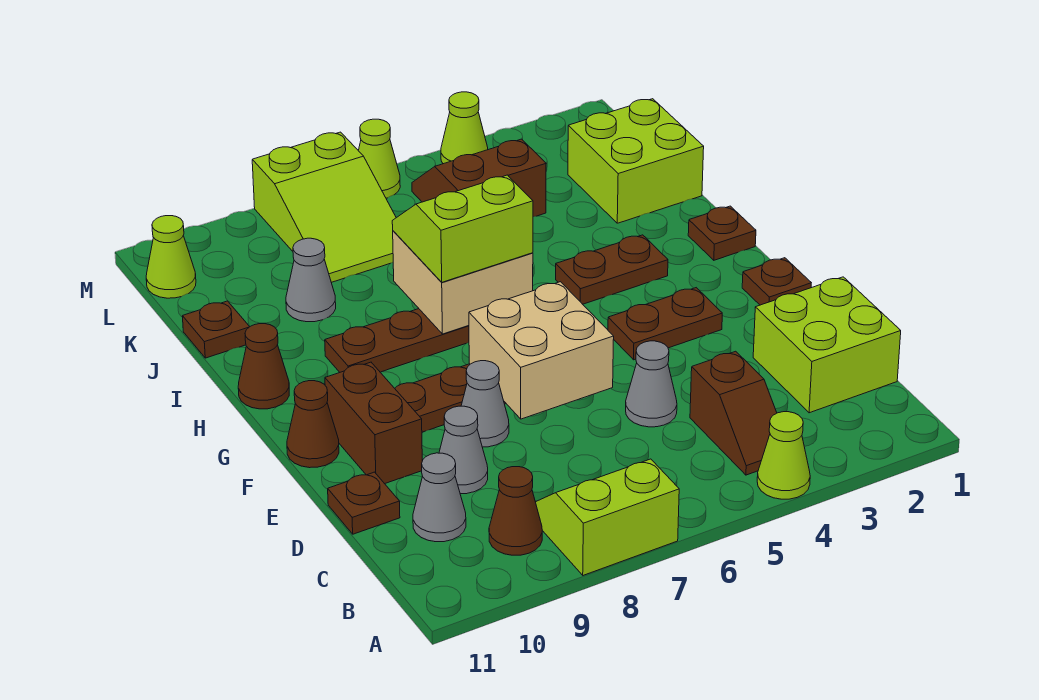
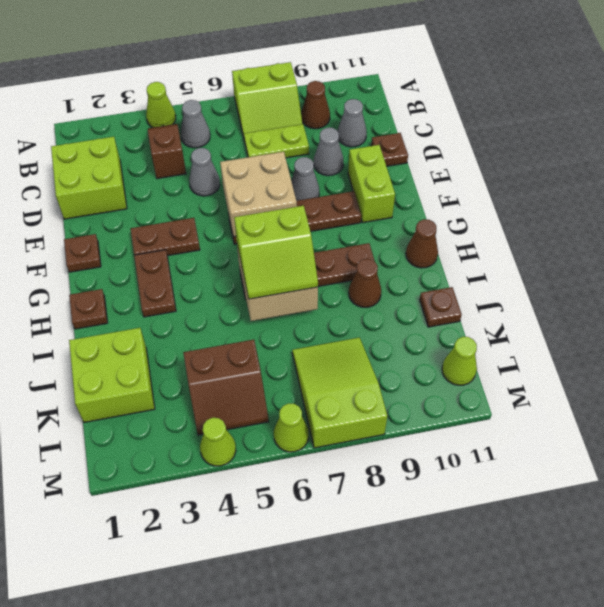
none -> lime plate C7:C8 level 1
brown brick E10:F10 level 1 -> lime brick E10:F10 level 1
brown cone F11 level 1 -> brown cone I9 level 1
brown plate H3:H4 level 1 -> brown plate G3:H3 level 1
grey cone J9 level 1 -> grey cone B5 level 1

